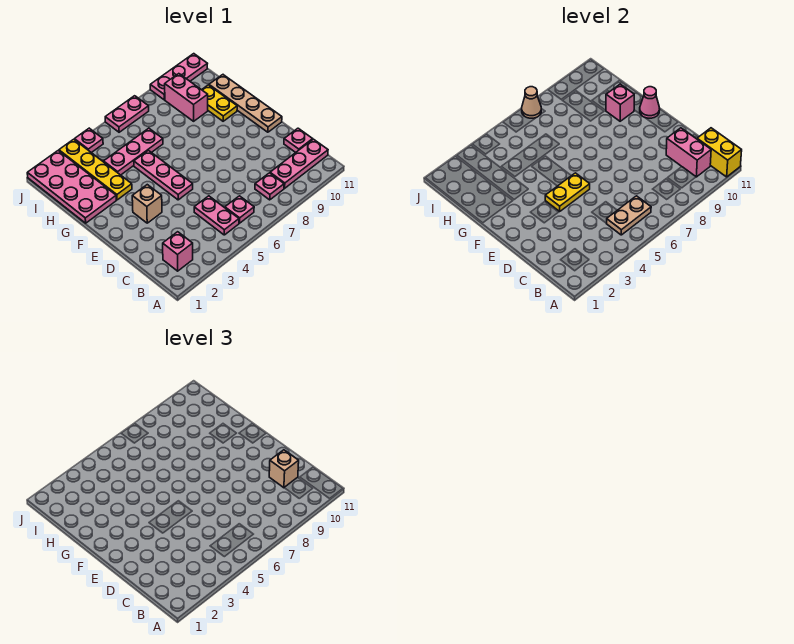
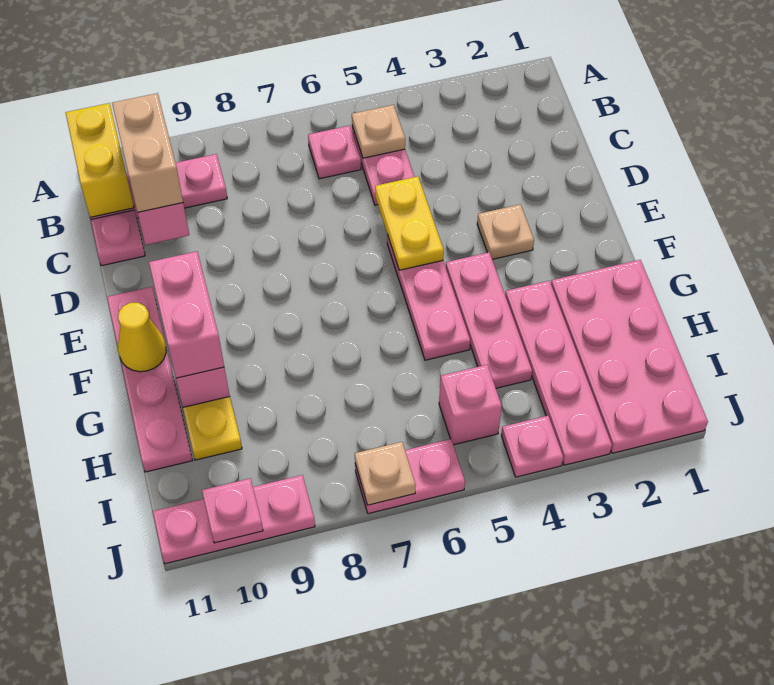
pink brick B2 level 1 -> pink brick I5 level 1
tan plate B5:B6 level 2 -> tan plate B5 level 2
pink plate B8 level 1 -> pink plate J10 level 2
tan brick C10 level 3 -> tan brick B10:C10 level 3
tan brick E3 level 1 -> tan plate E3 level 1
yellow plate E4:E5 level 2 -> yellow plate D5:E5 level 2
tan plate E11:H11 level 1 -> pink plate E11:H11 level 1
pink cone F11 level 2 -> yellow cone F11 level 2
yellow plate G3:J3 level 1 -> pink plate G3:J3 level 1
pink plate H4:H6 level 1 -> pink plate F4:H4 level 1
pink brick H9:I9 level 1 -> pink brick F10:G10 level 3
tan cone J7 level 2 -> tan plate J7 level 2

